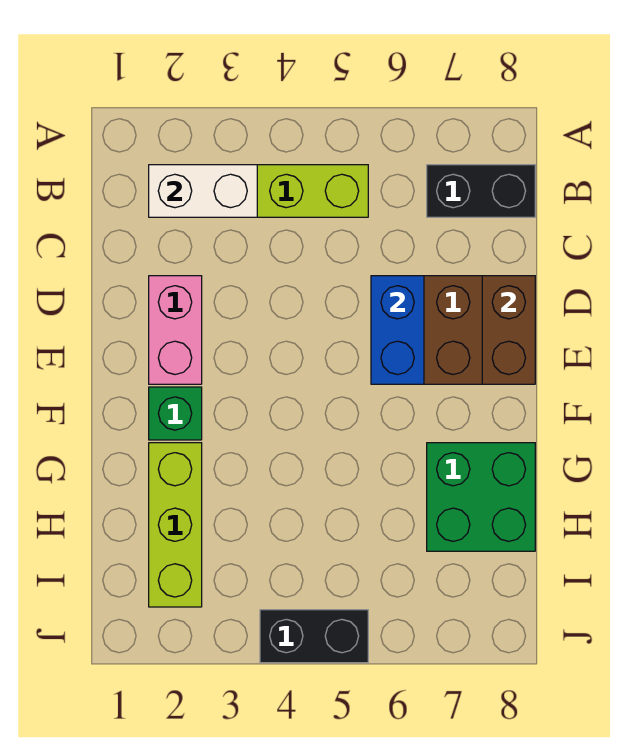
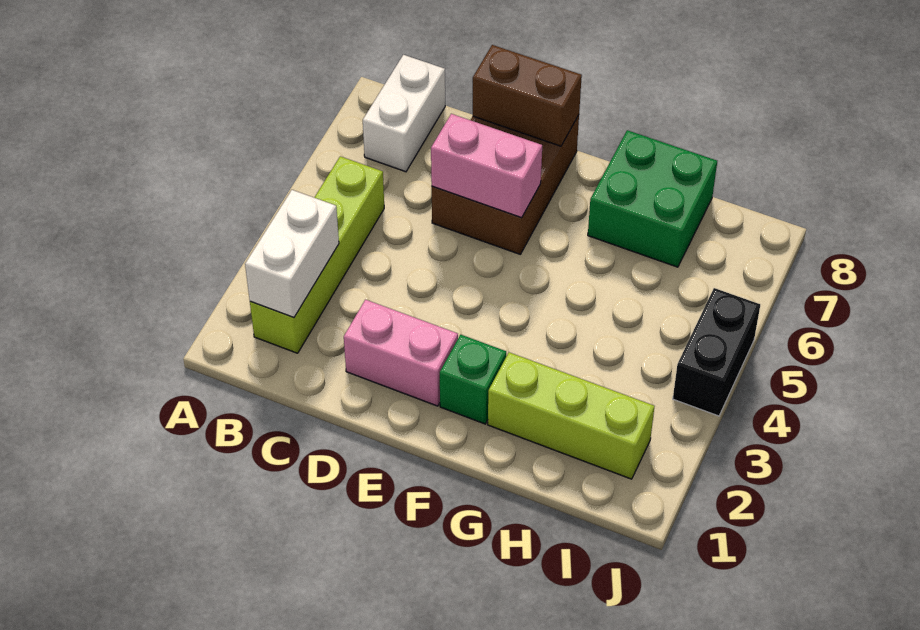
black brick B7:B8 level 1 -> white brick B7:B8 level 1
blue brick D6:E6 level 2 -> pink brick D6:E6 level 2

